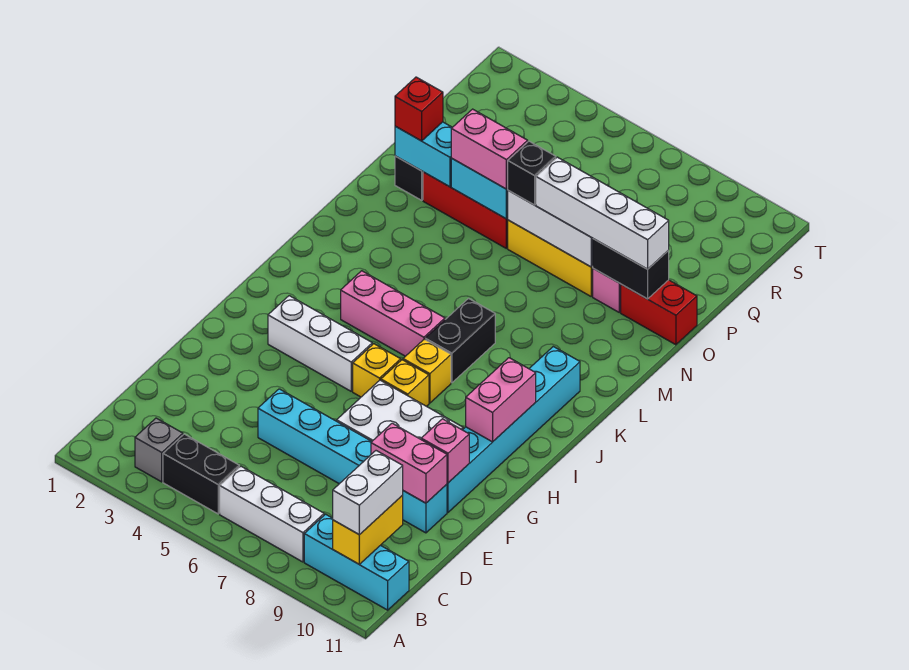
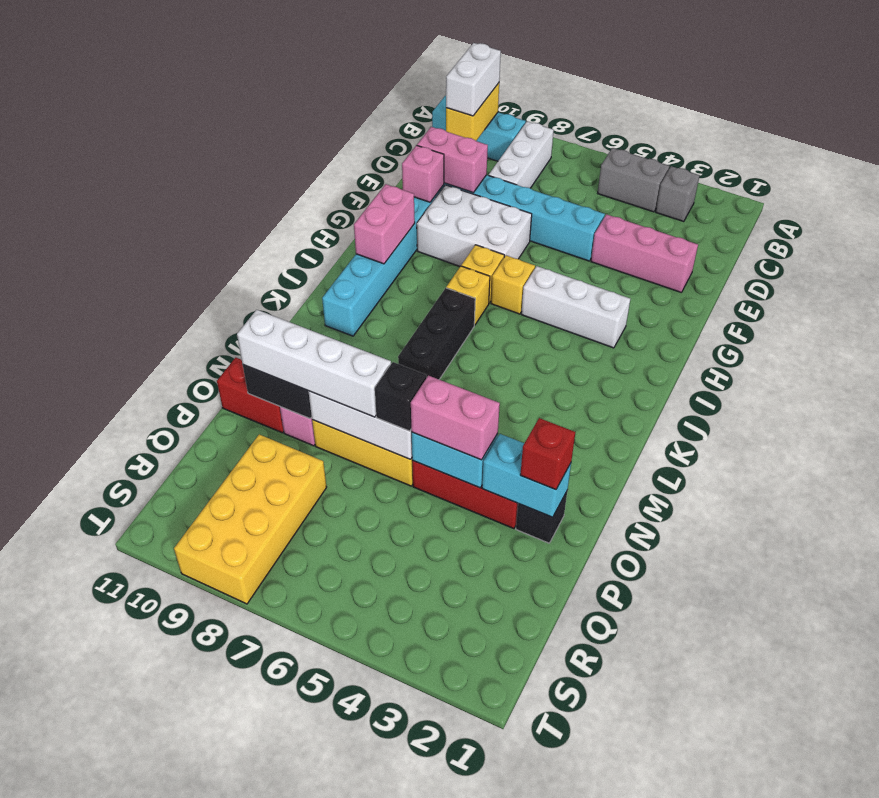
black brick B4:B5 level 1 -> grey brick B4:B5 level 1
white brick B6:B8 level 1 -> white brick B8:D8 level 1
pink brick J4:J6 level 1 -> pink brick E2:E4 level 1
black brick J7:K7 level 1 -> black brick J7:L7 level 1
none -> yellow brick Q8:T9 level 1

